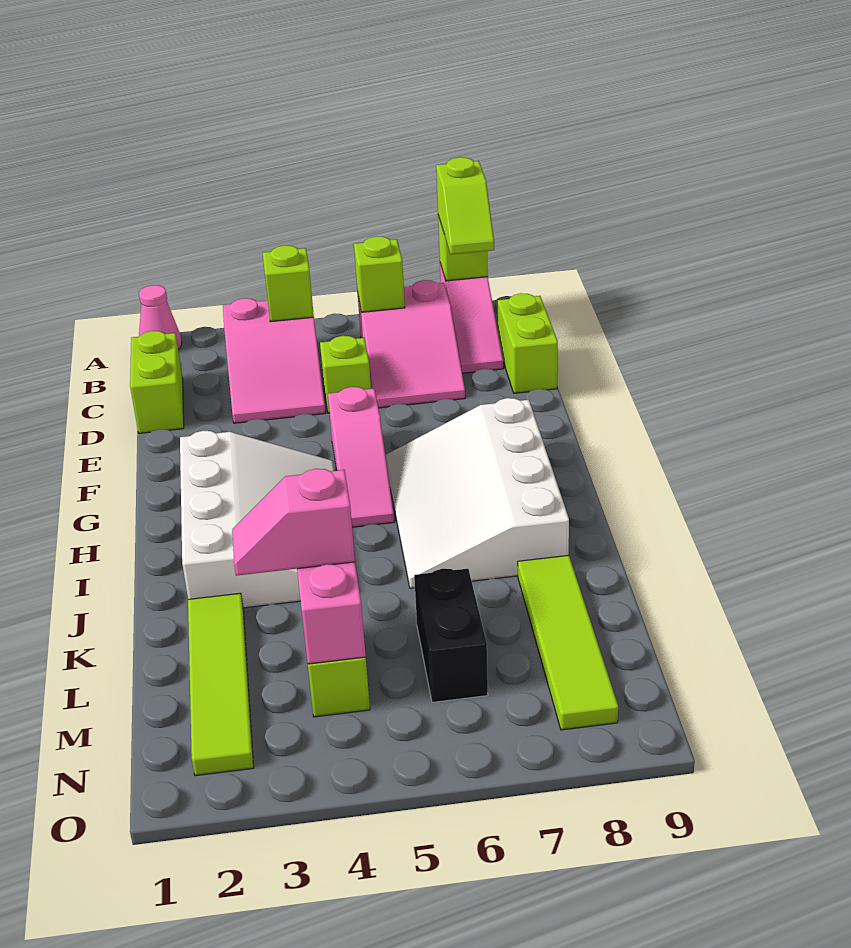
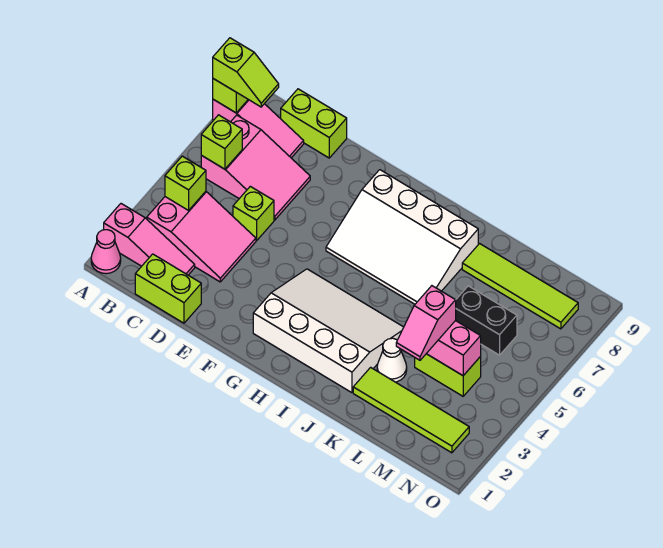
pink slope F5:H5 level 1 top F -> pink slope A2:C2 level 1 top A
none -> white cone K3 level 1

